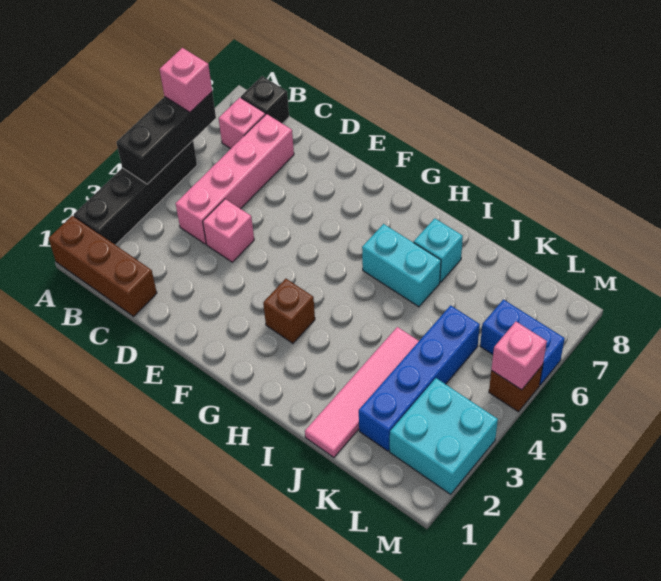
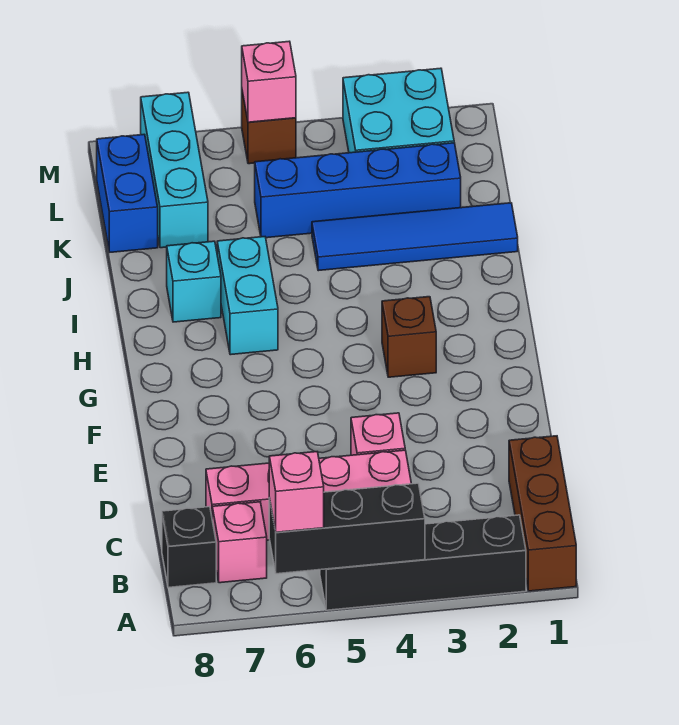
pink tile J1:J4 level 1 -> blue tile J1:J4 level 1
none -> cyan brick K7:M7 level 1
blue brick L6:M6 level 1 -> blue brick K8:L8 level 1

